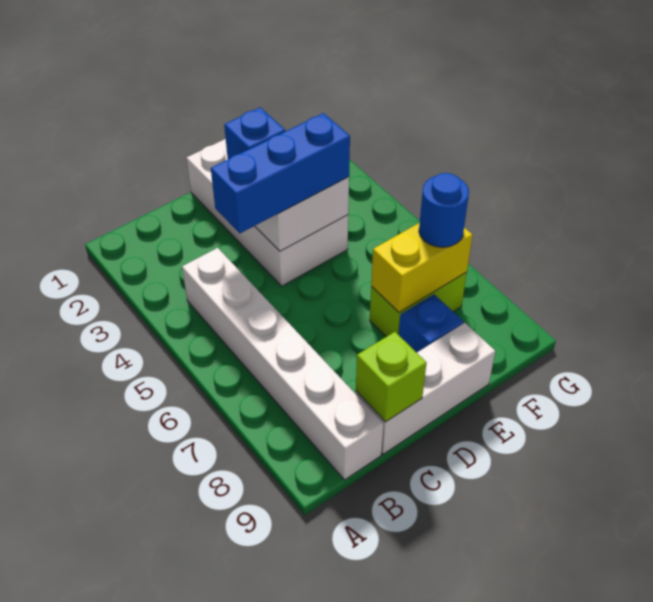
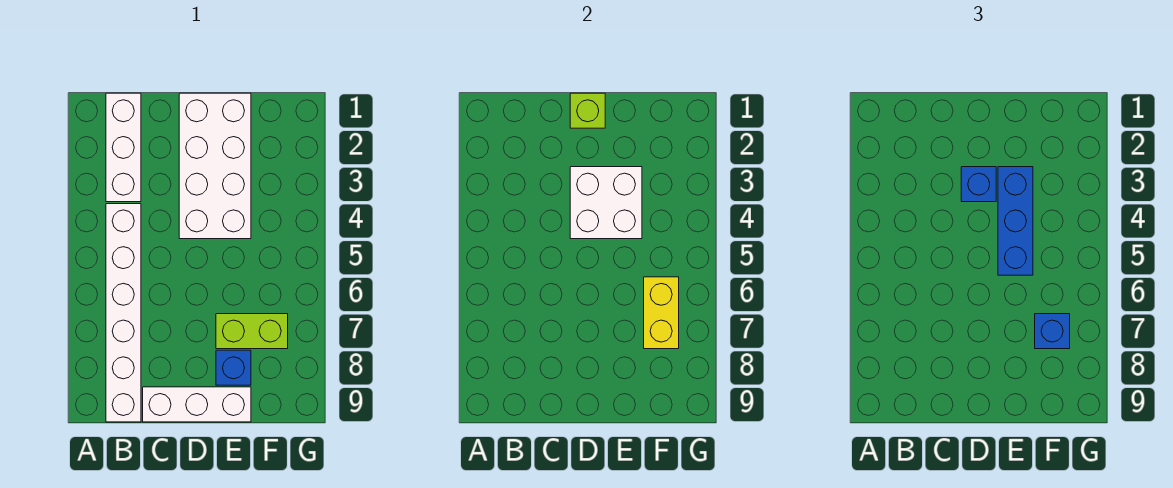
none -> white brick B1:B3 level 1
blue brick C4:E4 level 3 -> blue brick E3:E5 level 3
lime brick C9 level 2 -> lime brick D1 level 2
yellow brick E7:F7 level 2 -> yellow brick F6:F7 level 2
blue round brick F7 level 3 -> blue brick F7 level 3

